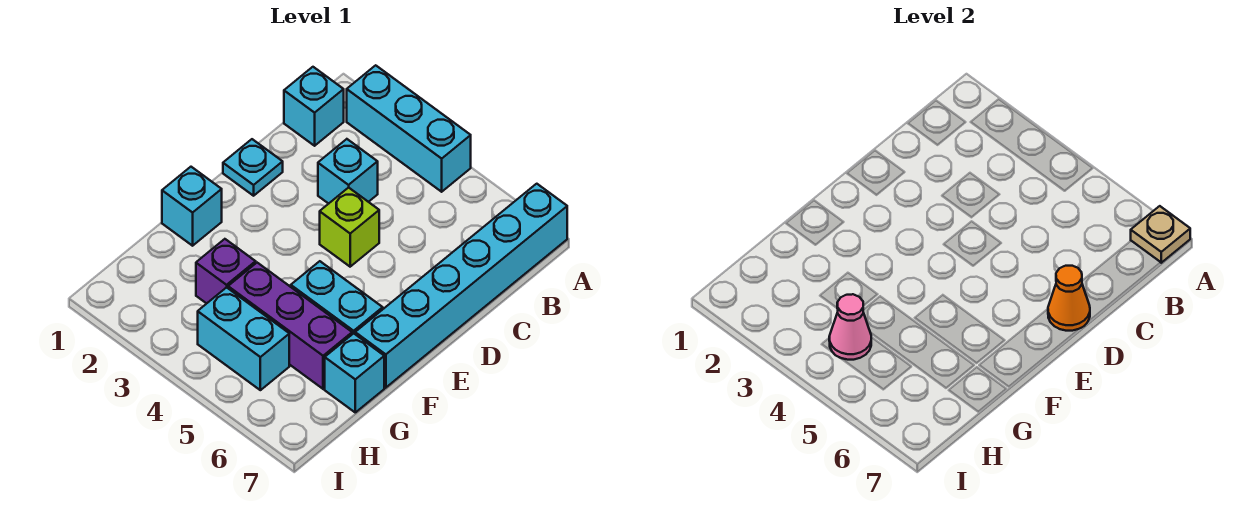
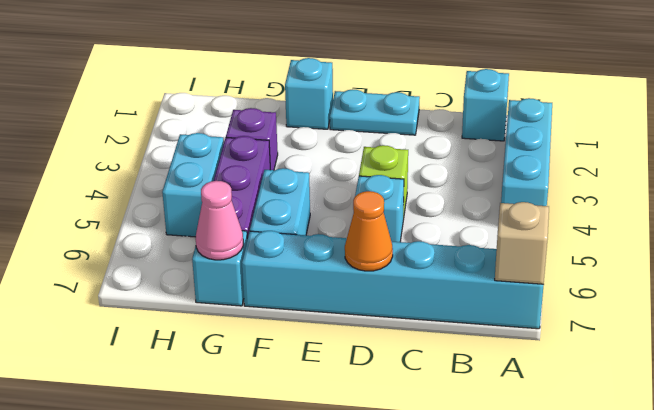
tan plate A7 level 2 -> tan brick A7 level 2
cyan brick C3 level 1 -> cyan brick D5 level 1
cyan plate D1 level 1 -> cyan plate D1:E1 level 1
pink cone H4 level 2 -> pink cone G7 level 2

